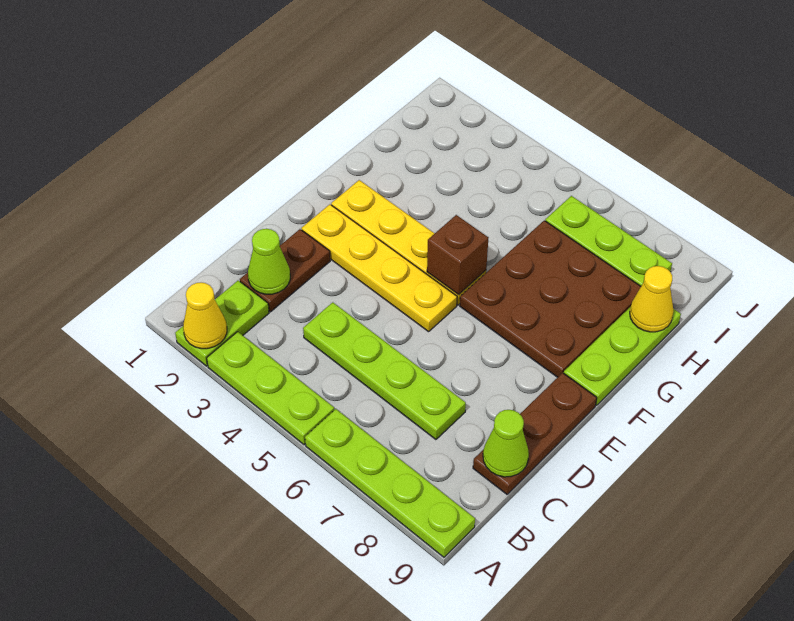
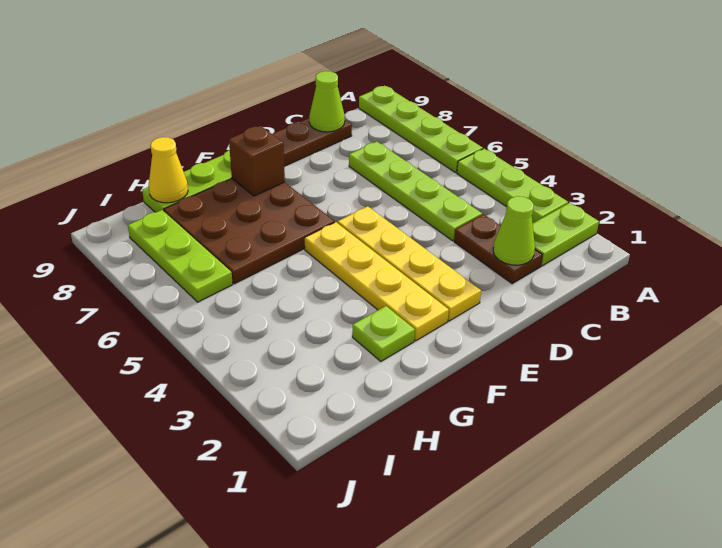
yellow cone A2 level 2 -> none
brown plate C2:D2 level 1 -> brown plate C2:C3 level 1
brown brick F5 level 2 -> brown brick F8 level 2
none -> lime plate G2 level 1

